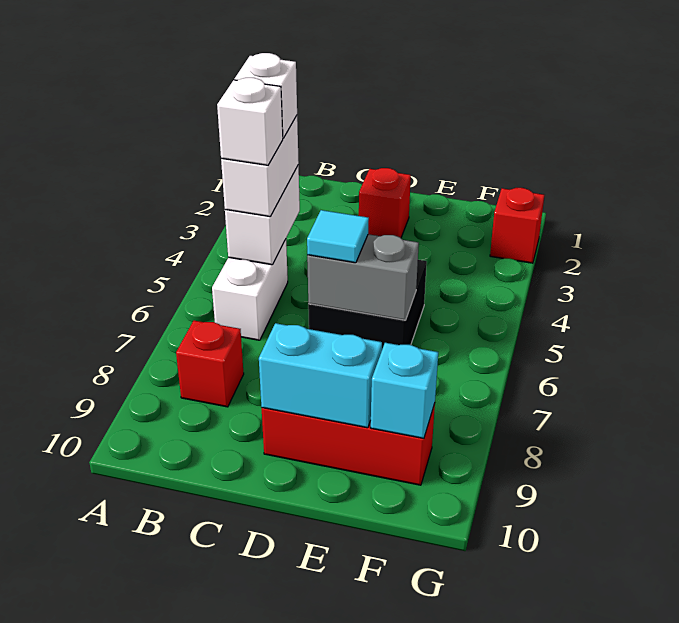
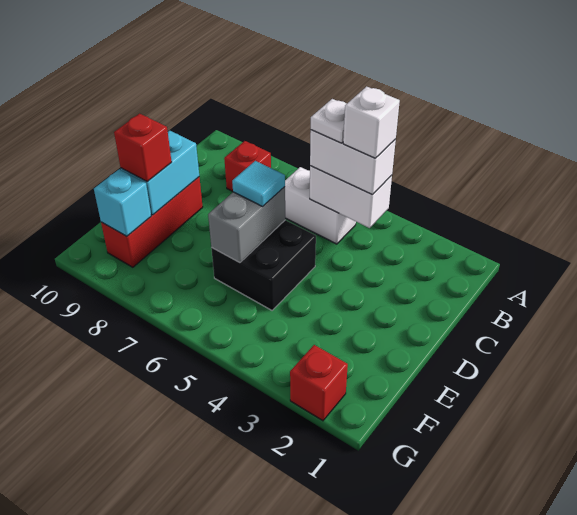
white brick B5 level 4 -> white plate B5 level 4
red brick D2 level 1 -> red brick E9 level 3

